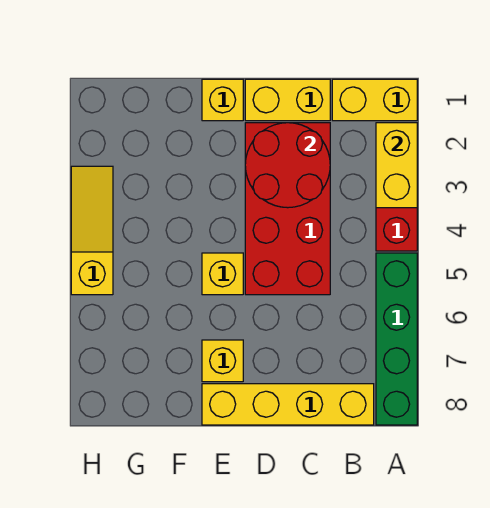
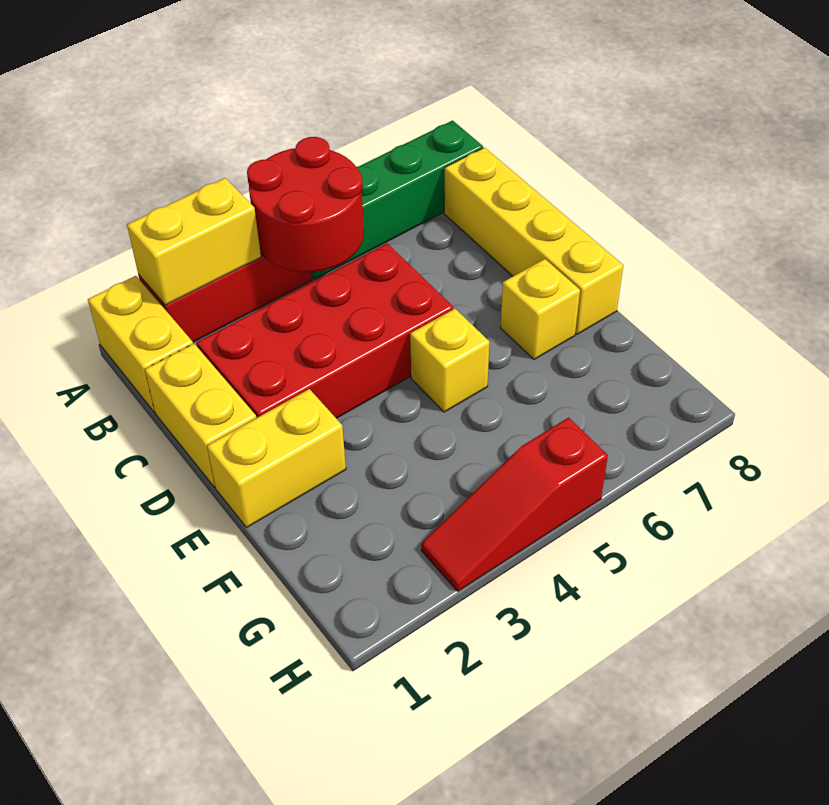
red round brick C2:D3 level 2 -> red round brick A4:B5 level 2
yellow brick E1 level 1 -> yellow brick E1:E2 level 1
yellow slope H3:H5 level 1 top 5 -> red slope H3:H5 level 1 top 5

